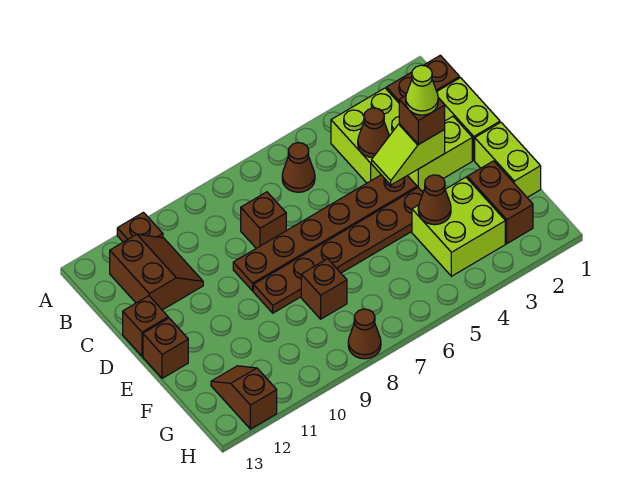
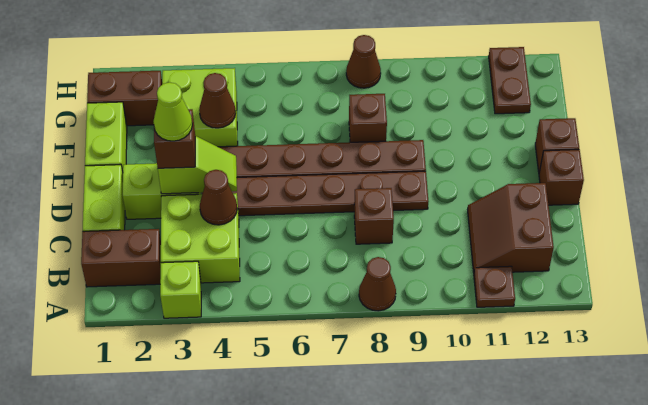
none -> lime brick A3 level 1
brown cone B6 level 1 -> brown cone A8 level 1
brown brick F2:G2 level 1 -> brown brick G1:G2 level 1
brown slope G12:H12 level 1 top H -> brown plate G12:H12 level 1

